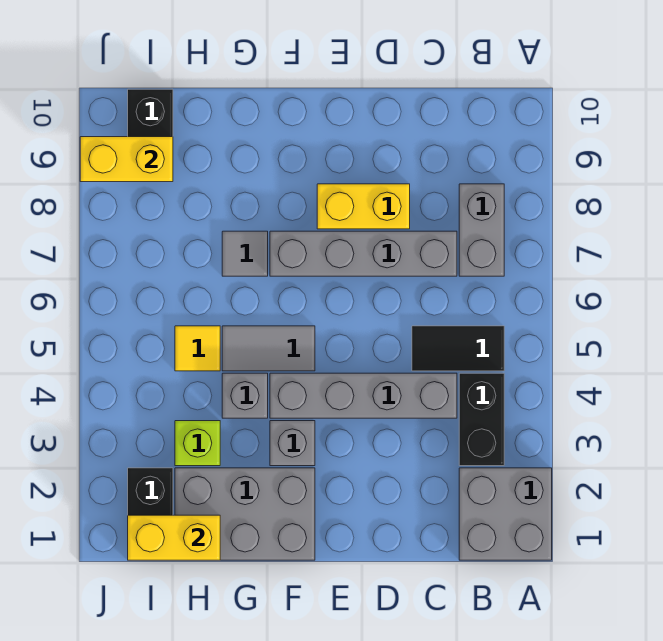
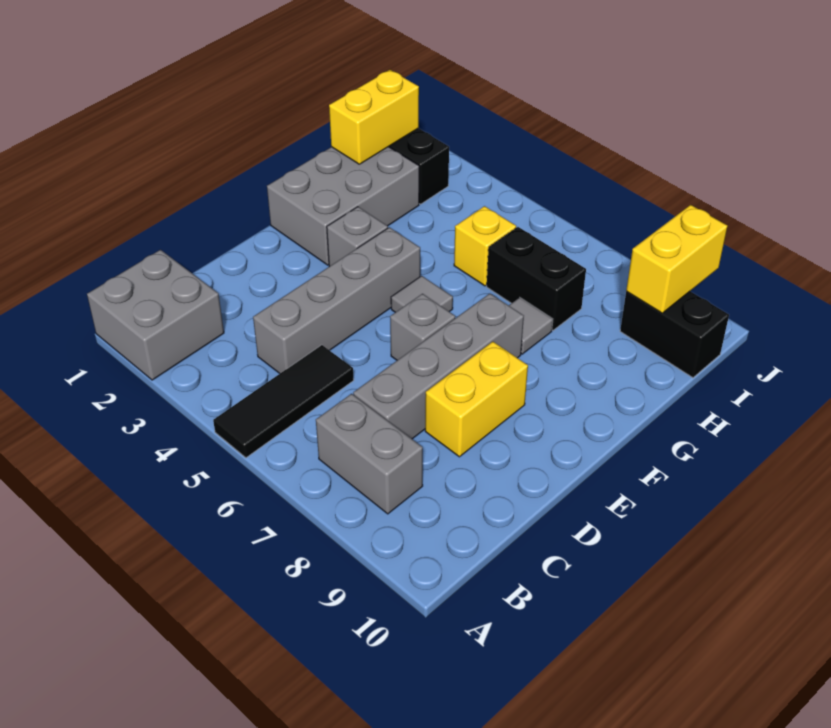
black brick B3:B4 level 1 -> black brick H6:H7 level 1
black tile B5:C5 level 1 -> black tile A5:C5 level 1
grey tile F5:G5 level 1 -> grey tile F5 level 1
grey brick G4 level 1 -> grey brick E6 level 1
lime brick H3 level 1 -> none
yellow tile H5 level 1 -> yellow brick H5 level 1

